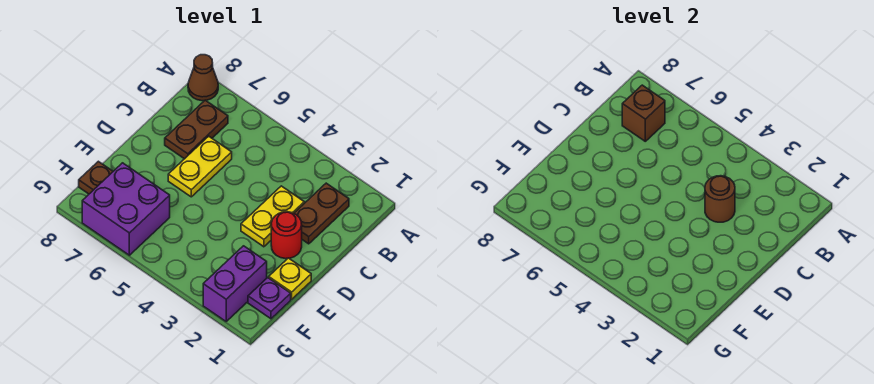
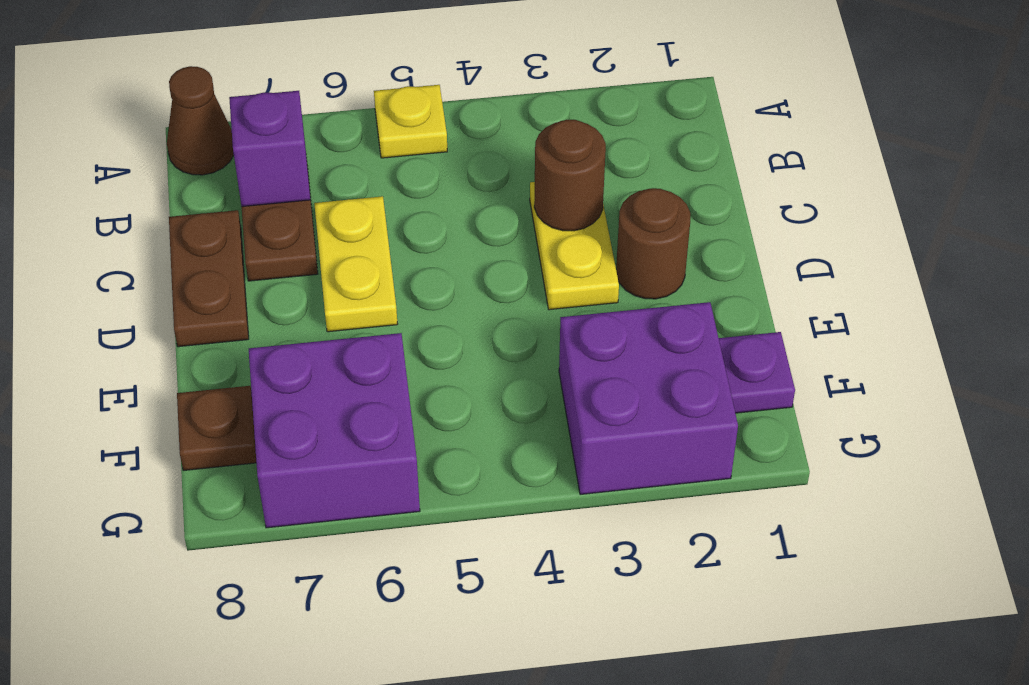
brown plate B2:C2 level 1 -> brown plate C8:D8 level 1
brown brick B7 level 2 -> purple brick B7 level 2
red round brick D2 level 1 -> brown round brick D2 level 1
yellow plate E1 level 1 -> yellow plate A5 level 1
purple brick F2:G2 level 1 -> purple brick F2:G3 level 1

